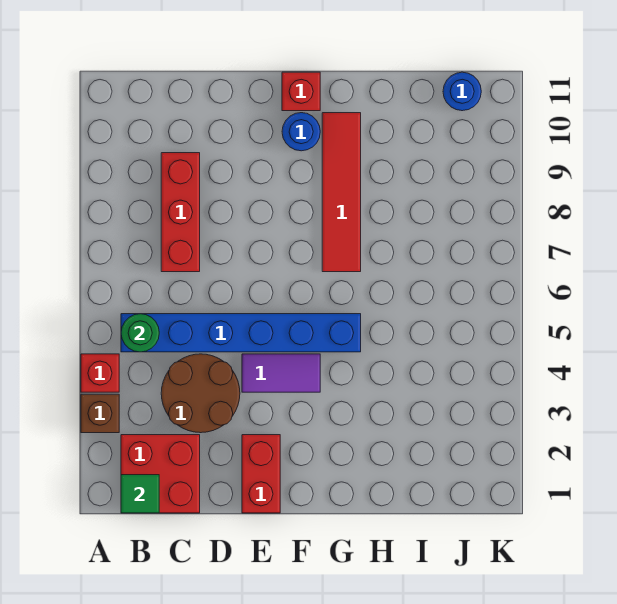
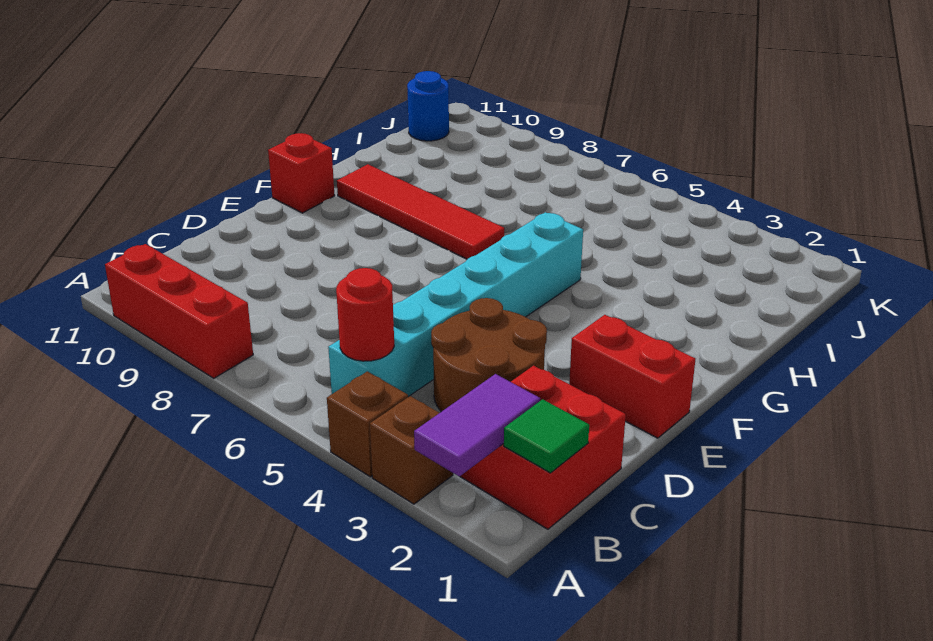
red brick A4 level 1 -> brown brick A4 level 1
blue brick B5:G5 level 1 -> cyan brick B5:G5 level 1
green round brick B5 level 2 -> red round brick B5 level 2
red brick C7:C9 level 1 -> red brick A8:A10 level 1
purple tile E4:F4 level 1 -> purple tile A2:B2 level 2
blue round brick F10 level 1 -> none

